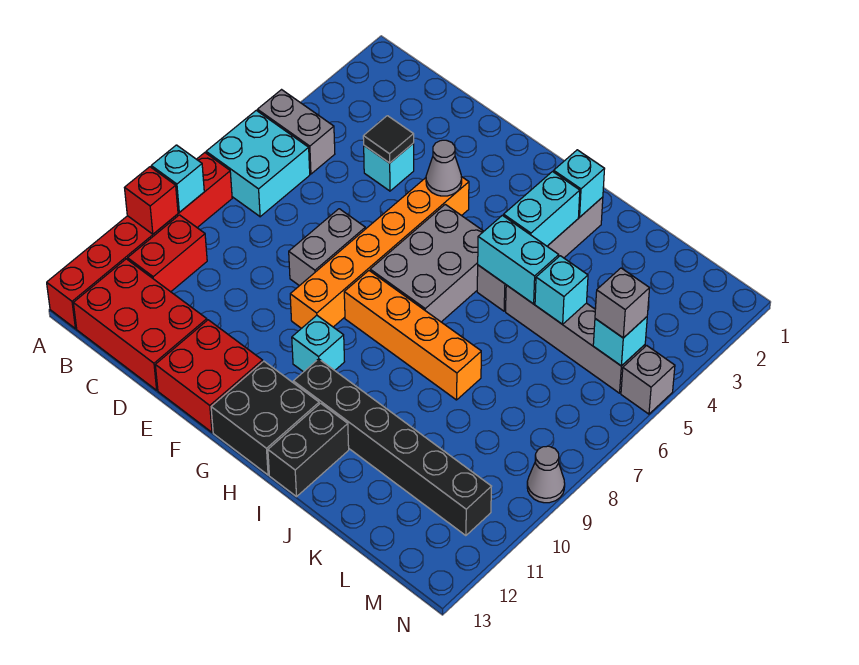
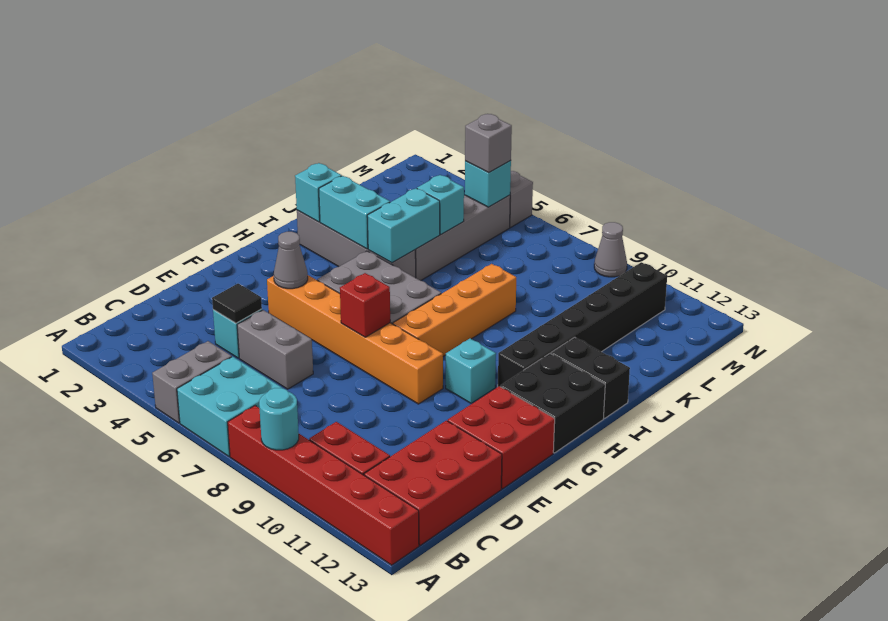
cyan brick A9 level 2 -> cyan round brick A9 level 2
red brick A10 level 2 -> red brick F7 level 2
grey brick E7:E8 level 1 -> grey brick D5:D6 level 1

